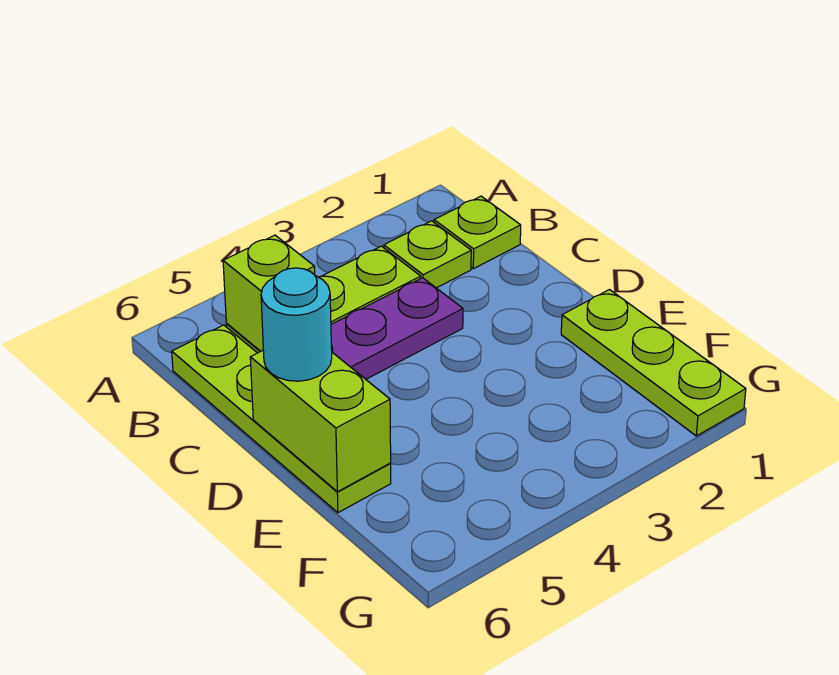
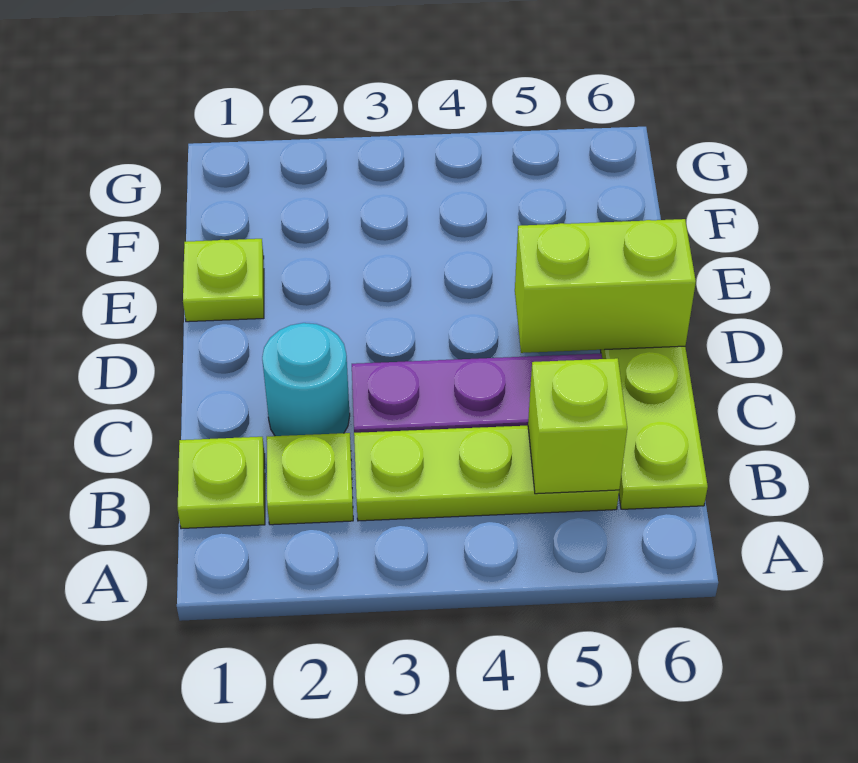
lime brick D6:E6 level 2 -> lime brick D5:D6 level 2
cyan round brick D6 level 3 -> cyan round brick C2 level 1
lime plate E1:G1 level 1 -> lime plate E1 level 1

